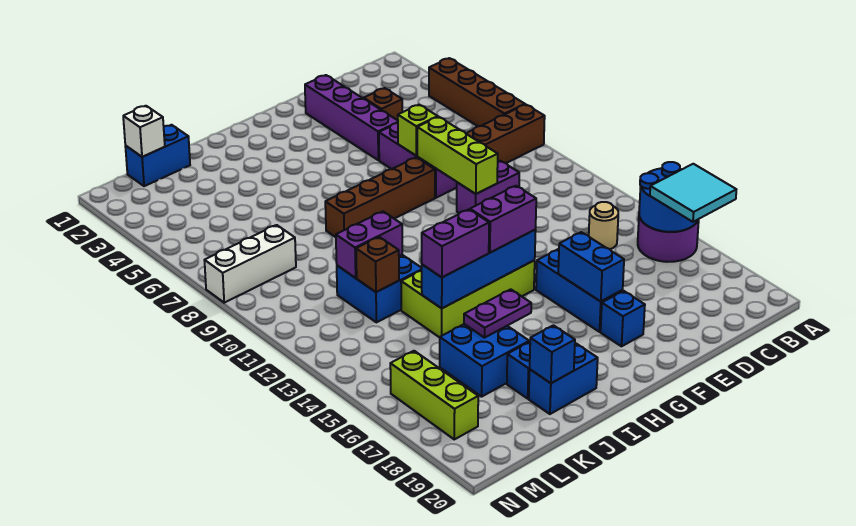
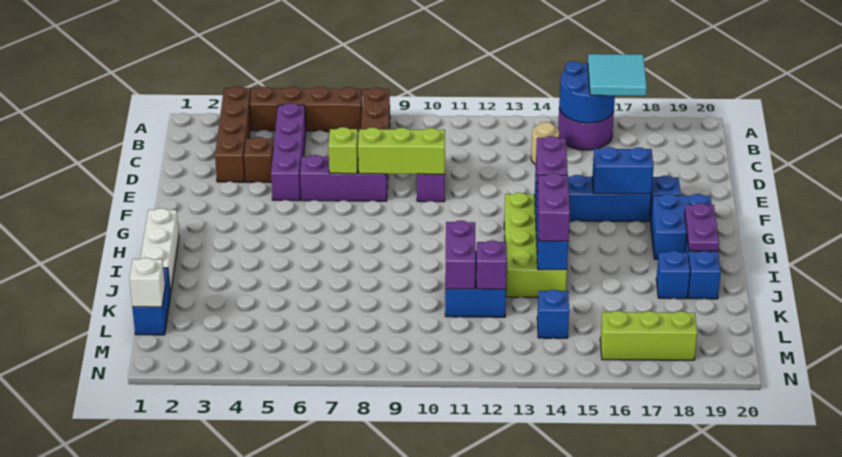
purple brick E2:E5 level 1 -> purple brick B5:E5 level 1
brown brick F8:I8 level 1 -> brown brick A3:D3 level 1
purple plate I16:J16 level 2 -> purple plate H19:I19 level 2
blue brick J16:K17 level 1 -> blue brick G18:H19 level 1
blue brick J19 level 2 -> blue brick L14 level 1
brown brick K12 level 2 -> purple brick K12 level 2
white brick L8:N8 level 1 -> white brick H1:J1 level 1

